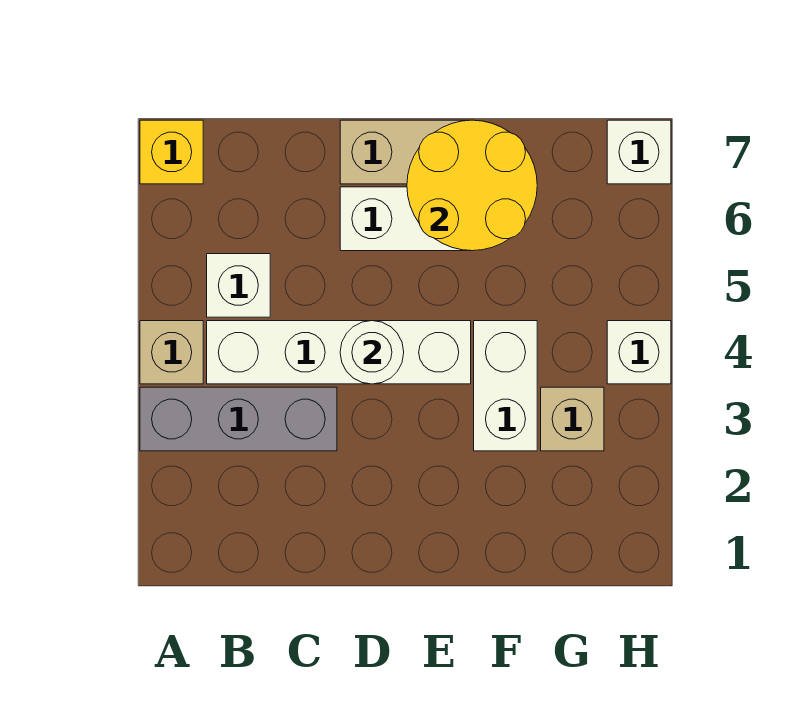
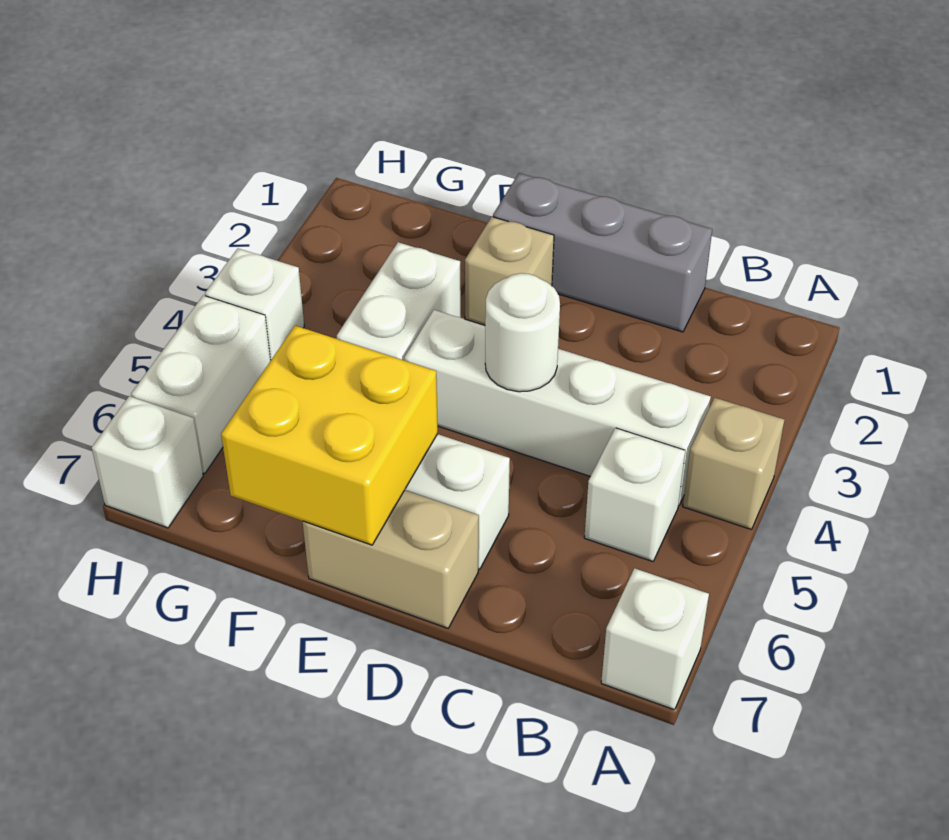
grey brick A3:C3 level 1 -> grey brick C1:E1 level 1
yellow brick A7 level 1 -> white brick A7 level 1
yellow round brick E6:F7 level 2 -> yellow brick E6:F7 level 2
tan brick G3 level 1 -> tan brick E2 level 1
none -> white brick H5:H6 level 1

